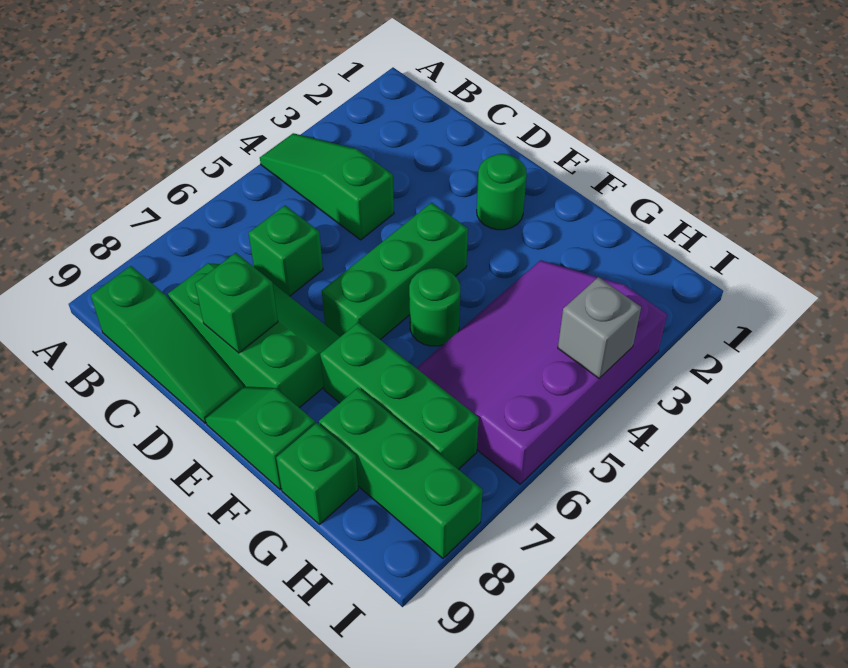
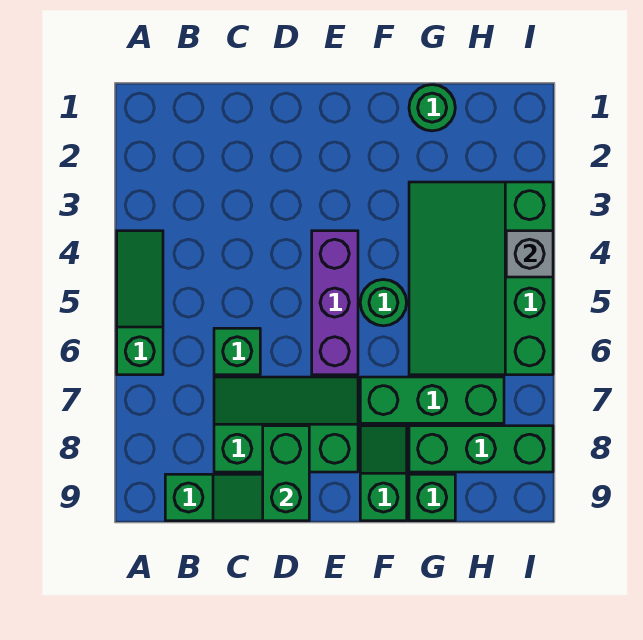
green slope A4:C4 level 1 top C -> green slope A4:A6 level 1 top 6
green brick D8 level 2 -> green brick D8:D9 level 2
green round brick E2 level 1 -> green round brick G1 level 1
green brick E4:E6 level 1 -> purple brick E4:E6 level 1
green slope E9:F9 level 1 top F -> green slope F8:F9 level 1 top 9
purple slope G3:I6 level 1 top I -> green slope G3:I6 level 1 top I

